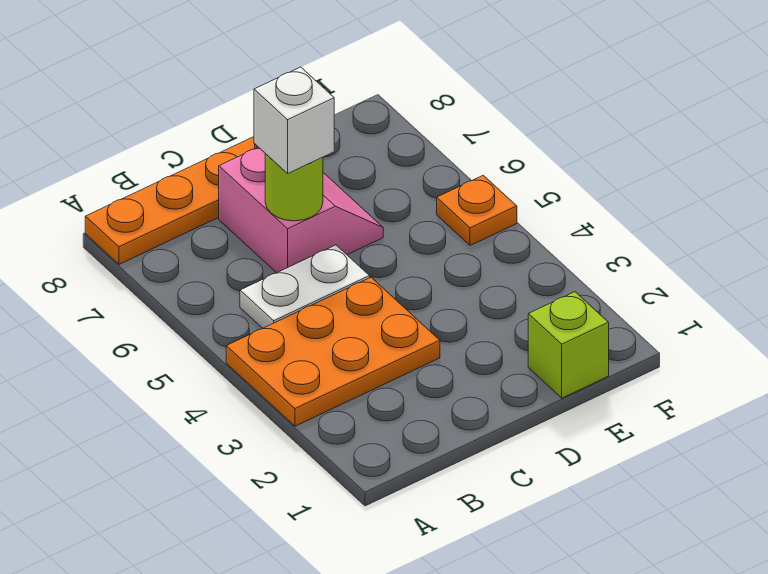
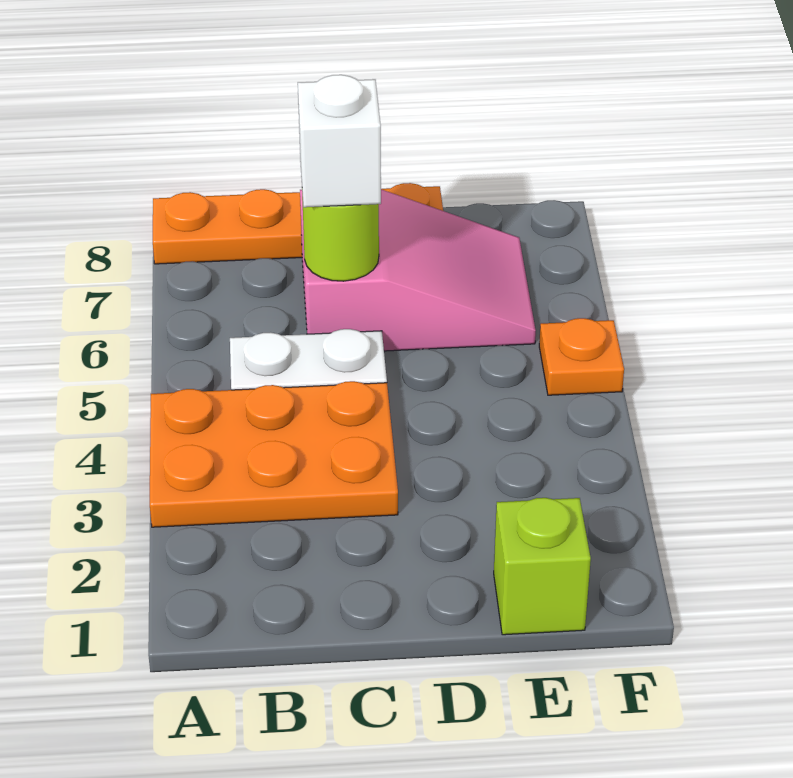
pink slope C6:D7 level 1 top C -> pink slope C6:E7 level 1 top C

